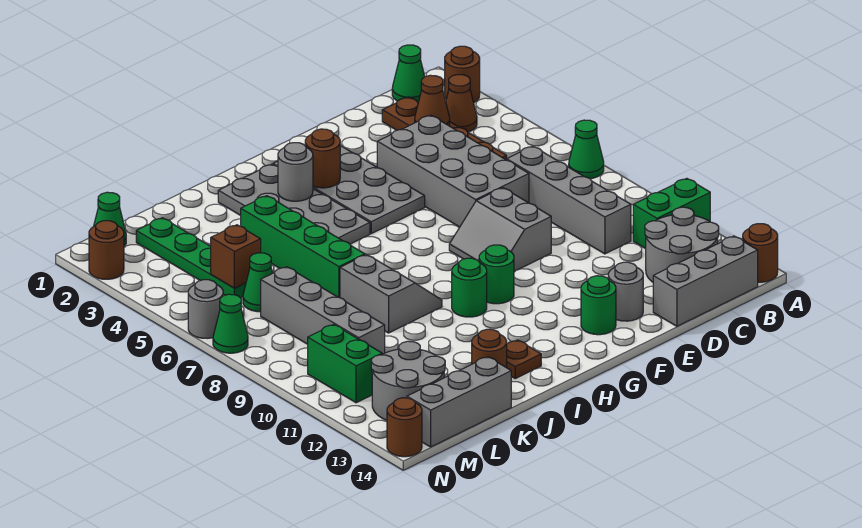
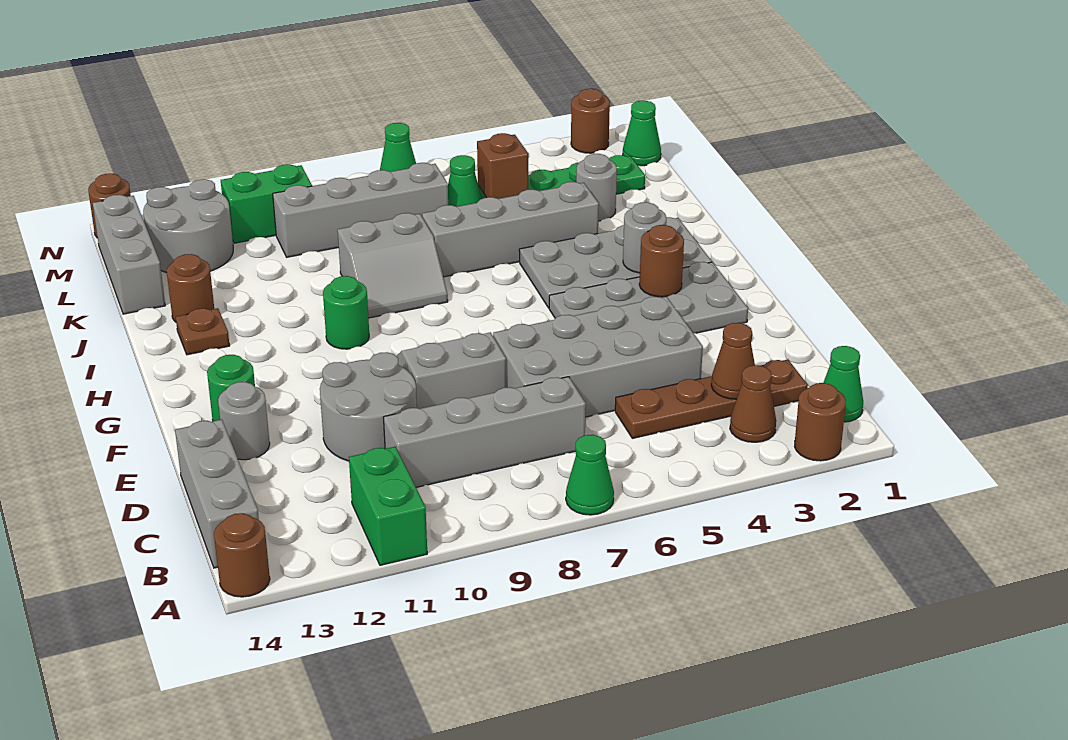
grey round brick B12:C13 level 1 -> grey round brick D10:E11 level 1
green round brick G10 level 1 -> none
green brick J4:J7 level 1 -> grey brick J4:J7 level 1
grey round brick N6 level 1 -> grey round brick K3 level 1

